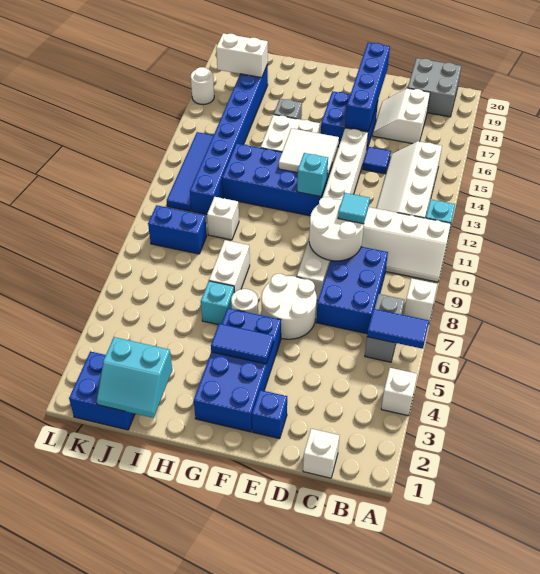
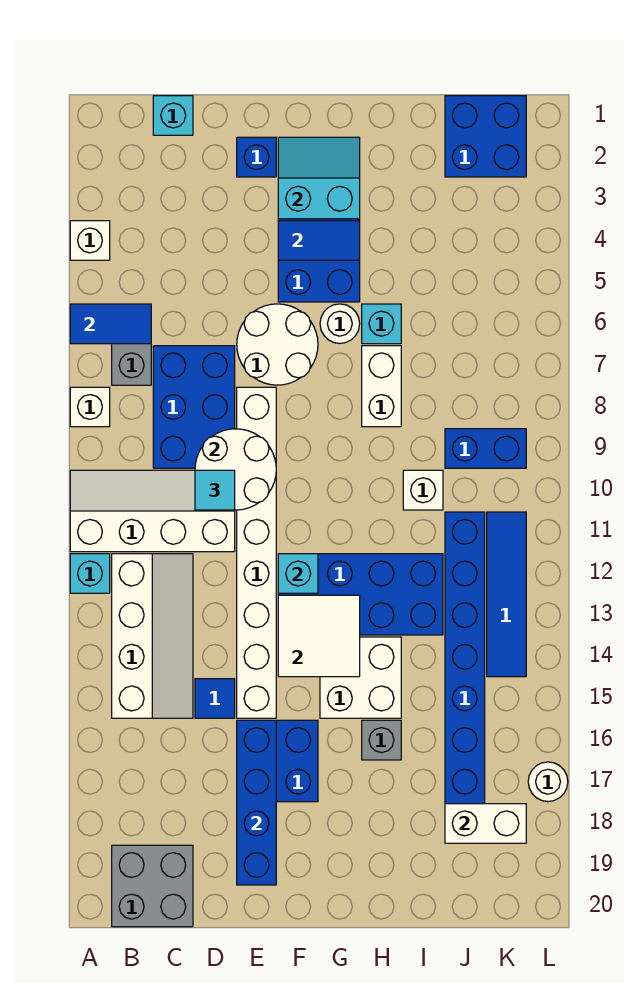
white brick C1 level 1 -> cyan brick C1 level 1
white slope C17:D18 level 1 top C -> none
cyan slope I1:J2 level 2 top 2 -> cyan slope F2:G3 level 2 top 3

